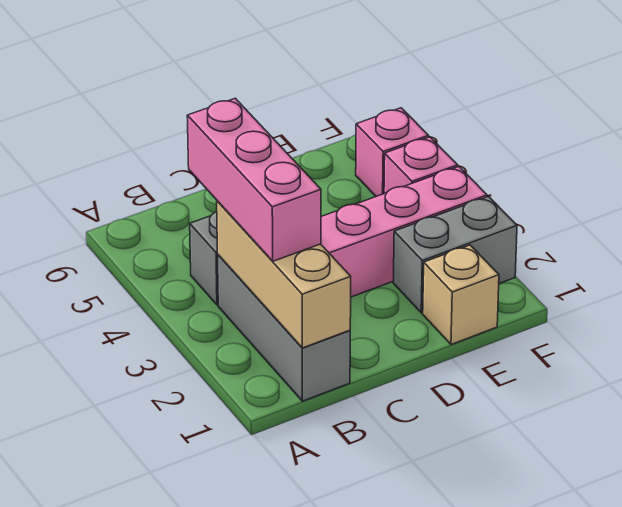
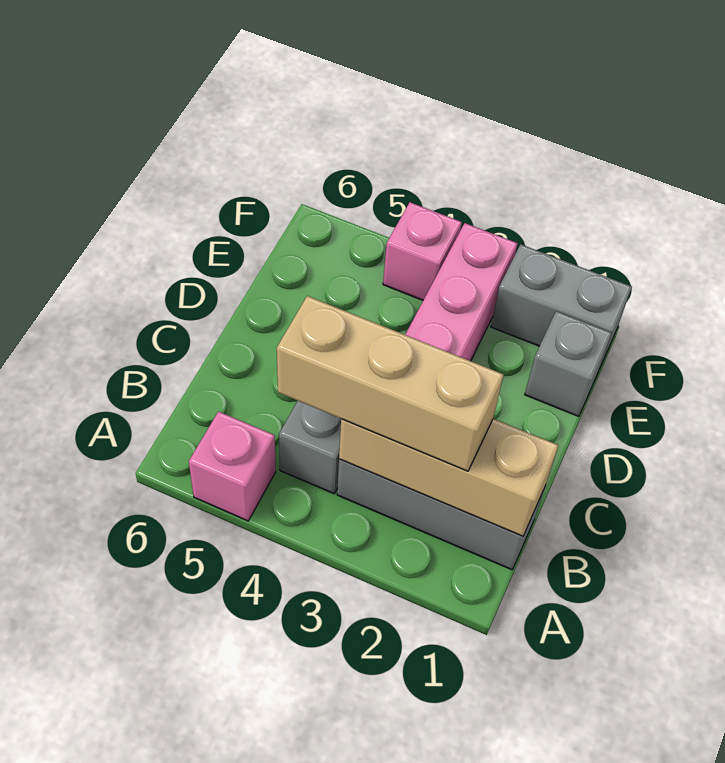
pink brick B2:B4 level 3 -> tan brick B2:B4 level 3
tan brick E1 level 1 -> grey brick E1 level 1
grey brick E2:F2 level 1 -> grey brick F1:F2 level 1
pink brick F5 level 1 -> pink brick A5 level 1

